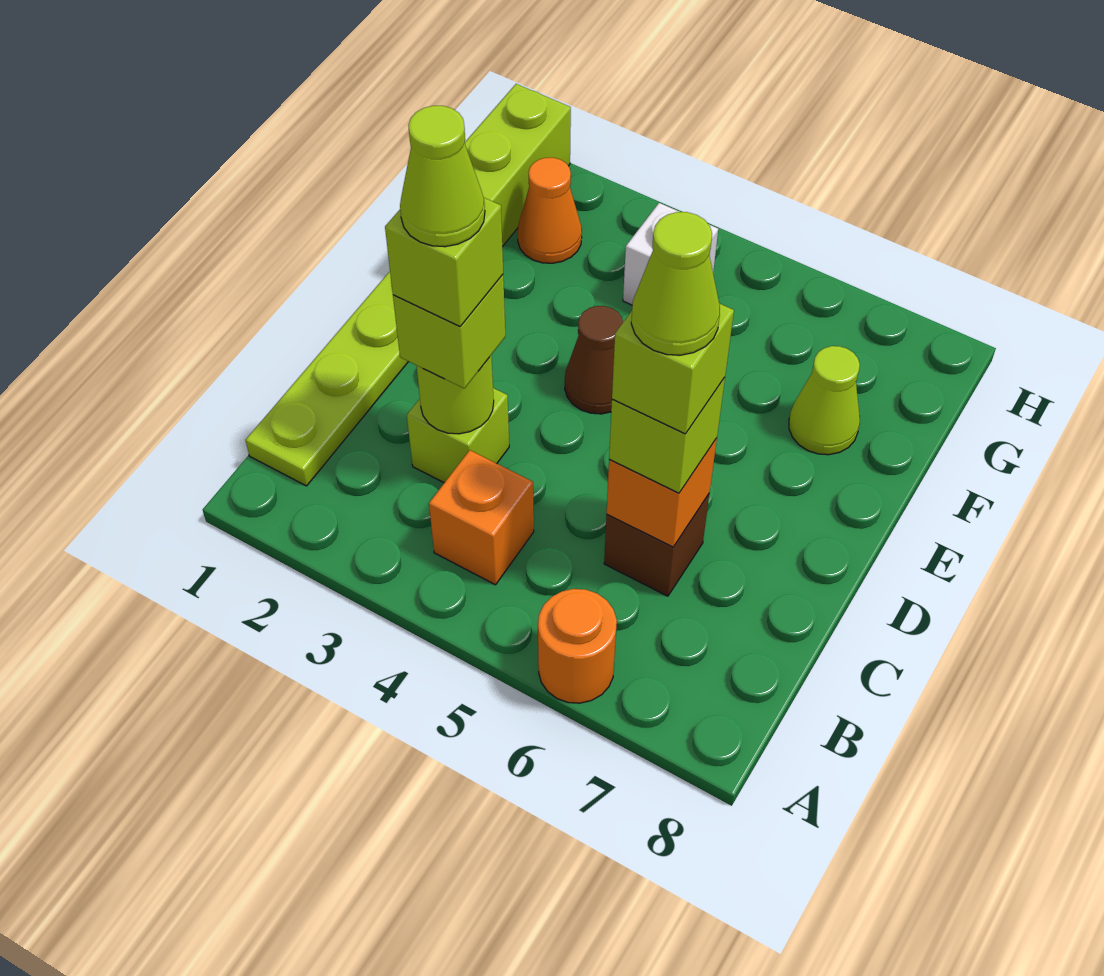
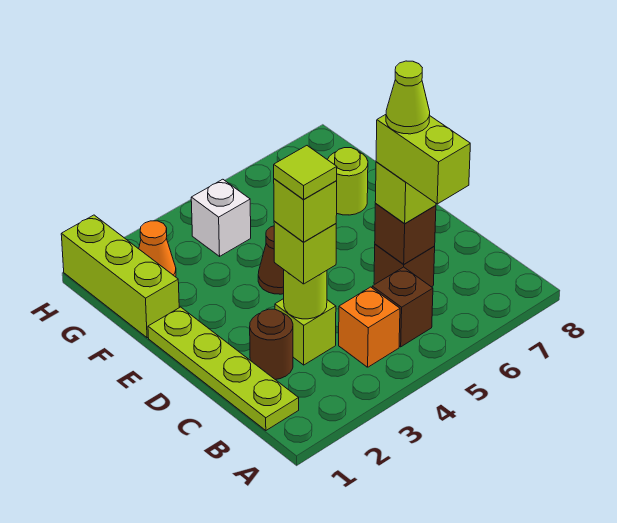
orange round brick A6 level 1 -> none
none -> brown brick B5 level 1
none -> brown round brick C2 level 1
lime cone C3 level 5 -> lime tile C3 level 5
orange brick C6 level 2 -> brown brick C6 level 2
lime brick C6 level 4 -> lime brick B6:C6 level 4
lime cone F7 level 1 -> lime round brick F7 level 1

